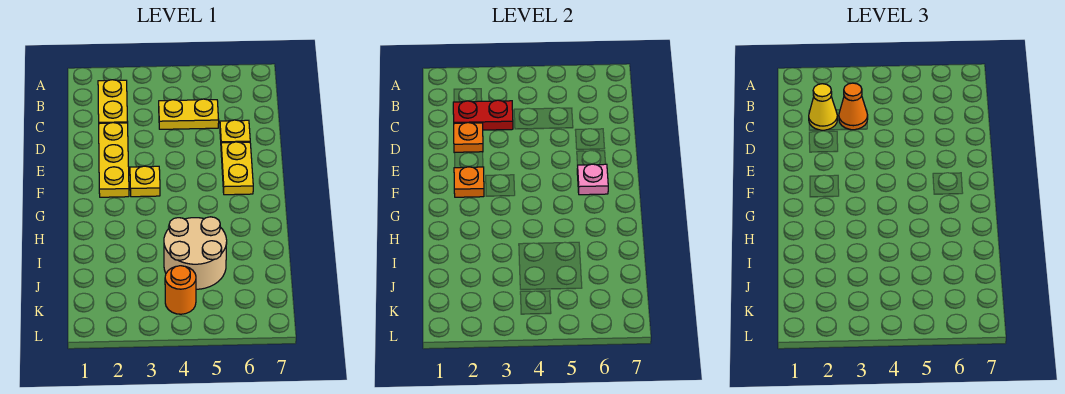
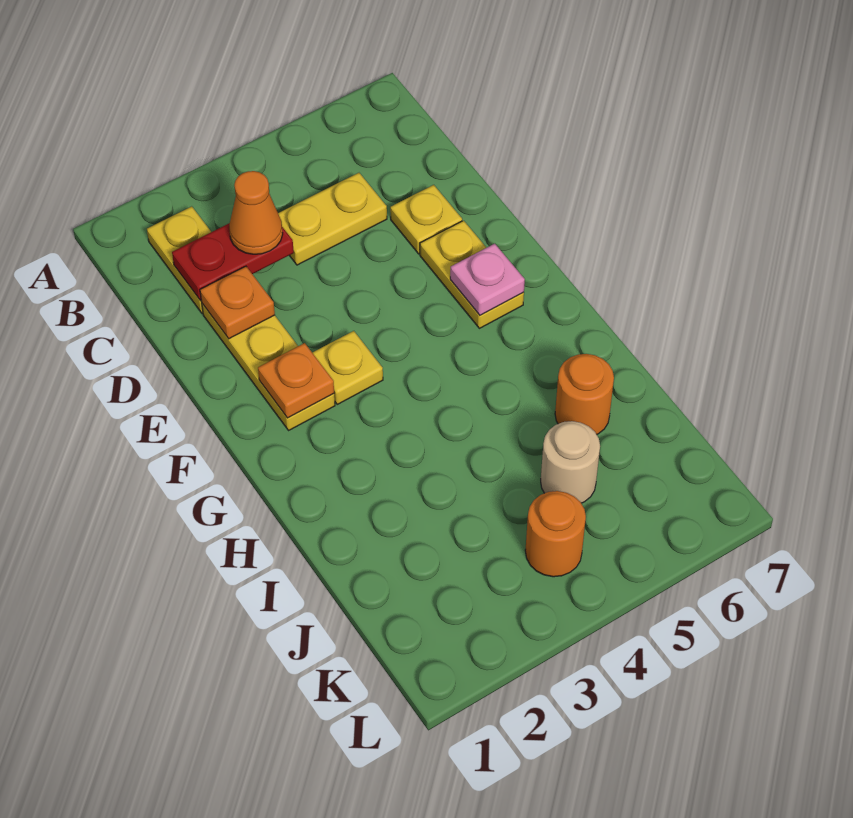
yellow cone C2 level 3 -> none
tan round brick I4:J5 level 1 -> tan round brick J5 level 1
none -> orange round brick I6 level 1

